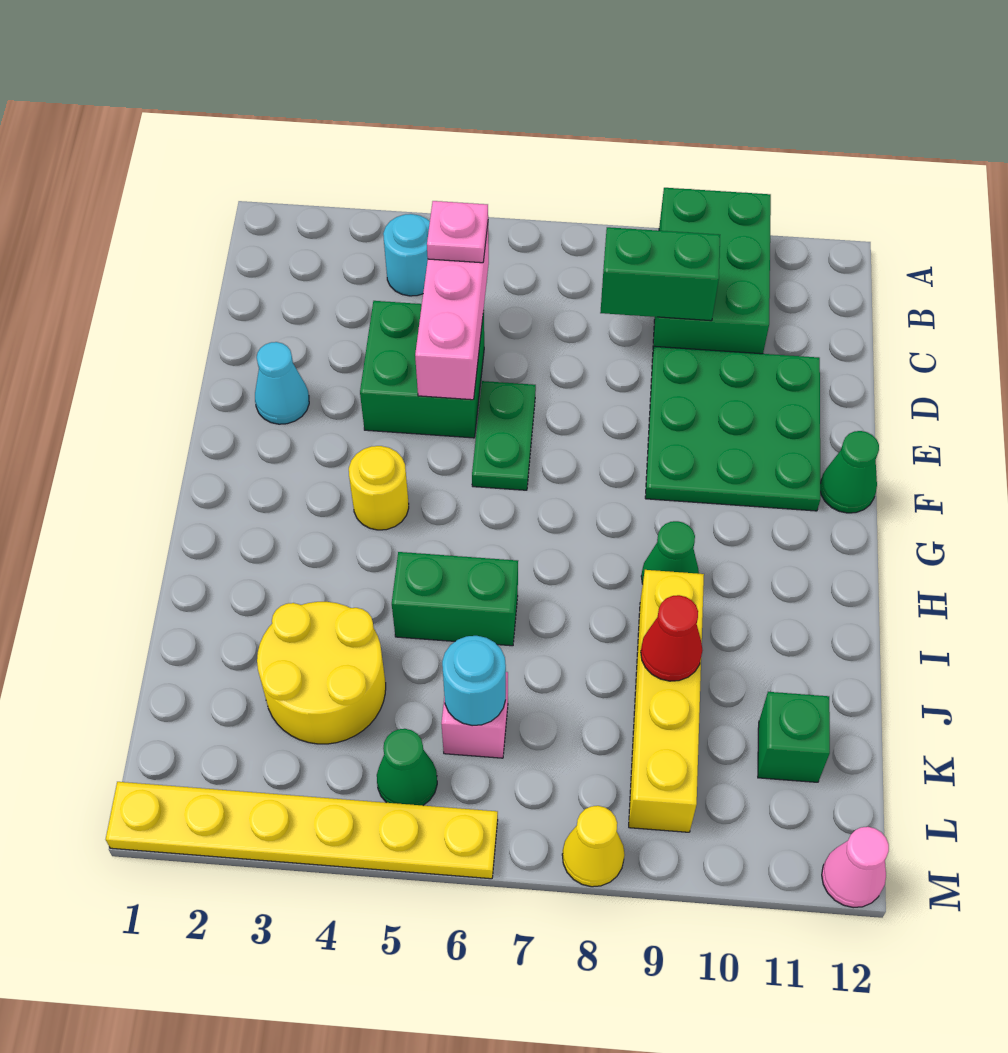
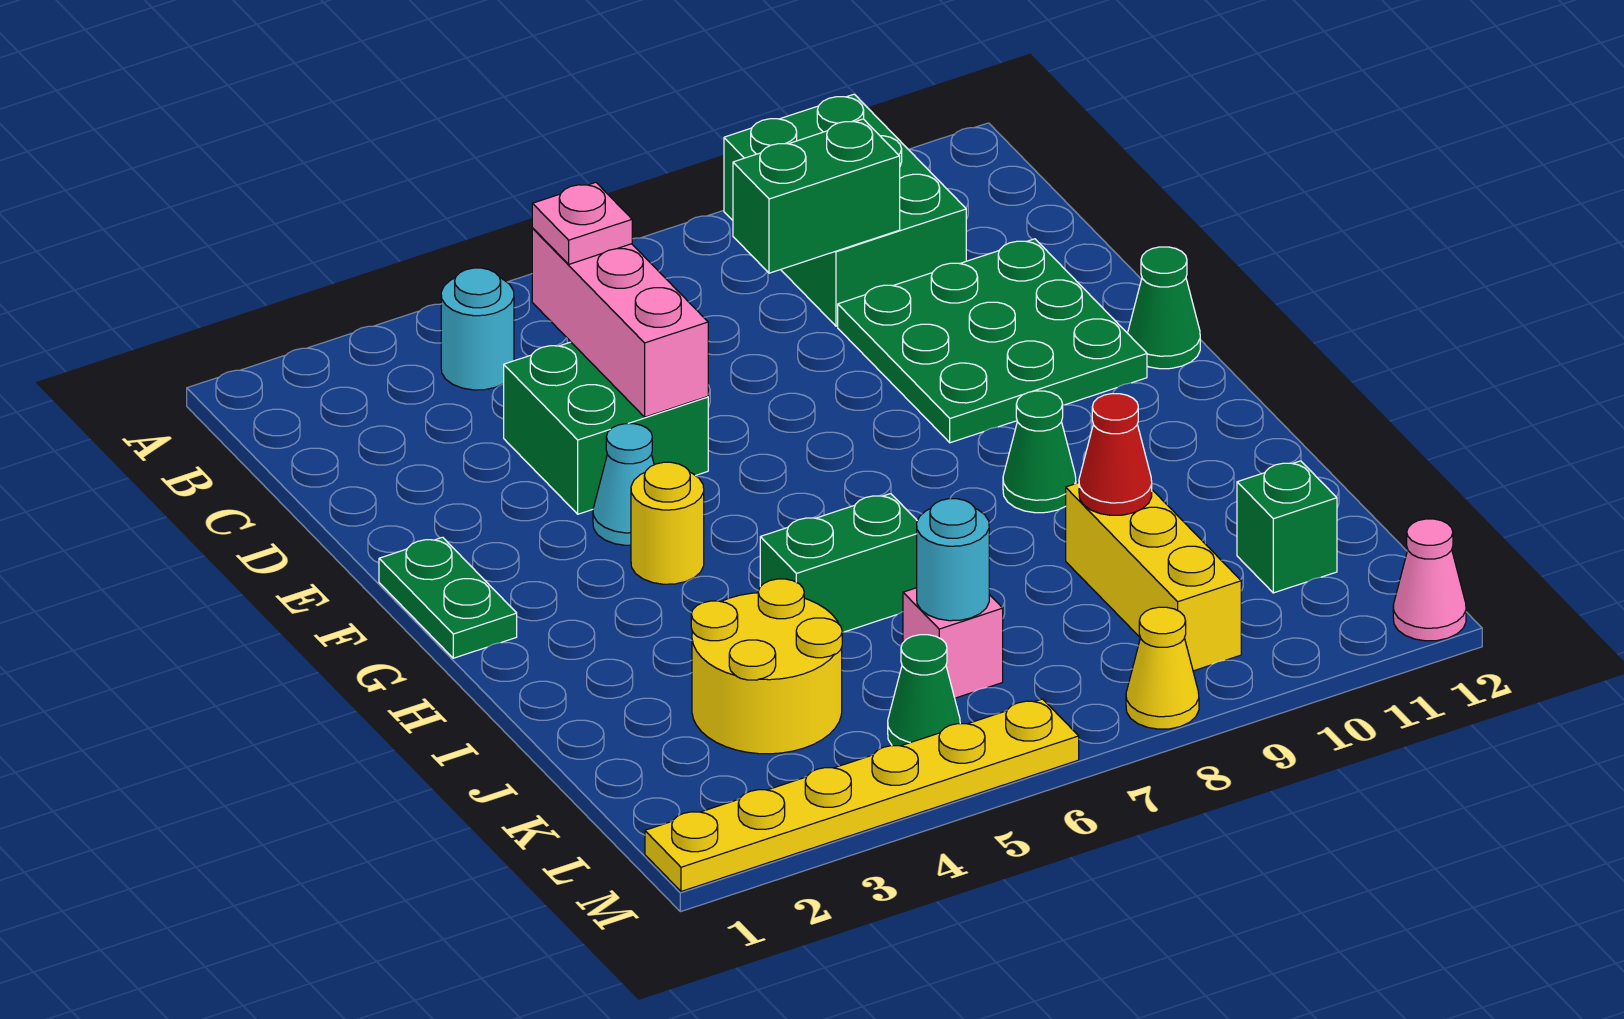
cyan cone E2 level 1 -> cyan cone F4 level 1
green plate E6:F6 level 1 -> green plate F1:G1 level 1
yellow brick I9:L9 level 1 -> yellow brick J9:L9 level 1

